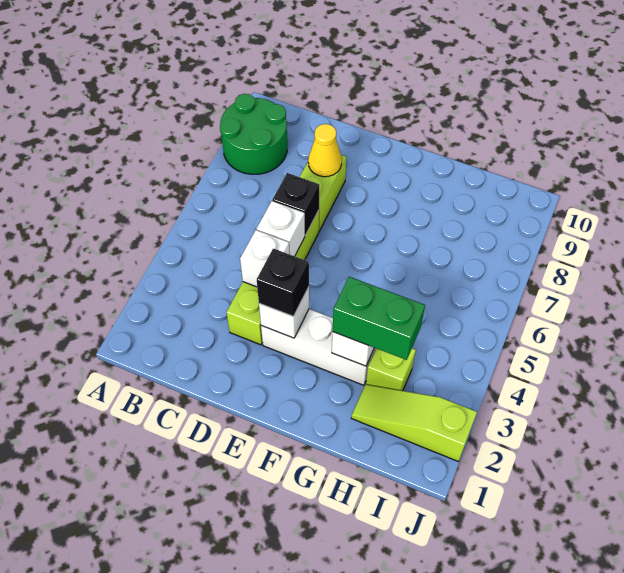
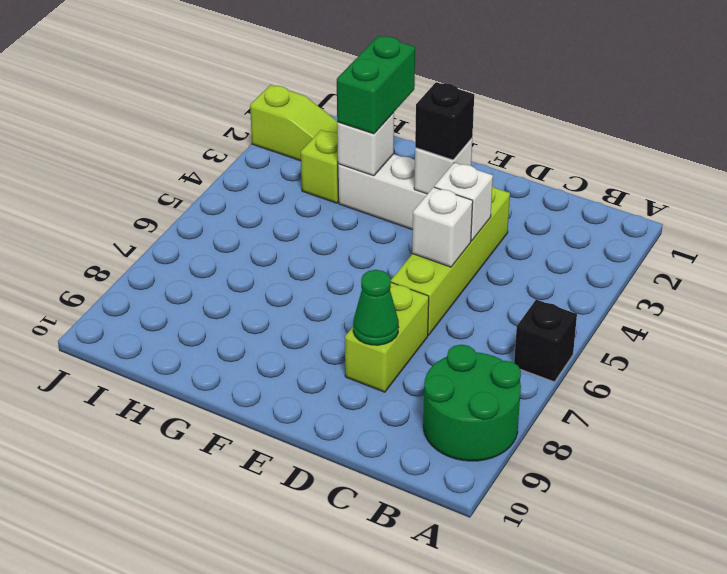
black brick D6 level 2 -> black brick A6 level 1
yellow cone D8 level 2 -> green cone D8 level 2
green brick G3:H3 level 3 -> green brick G2:G3 level 3

